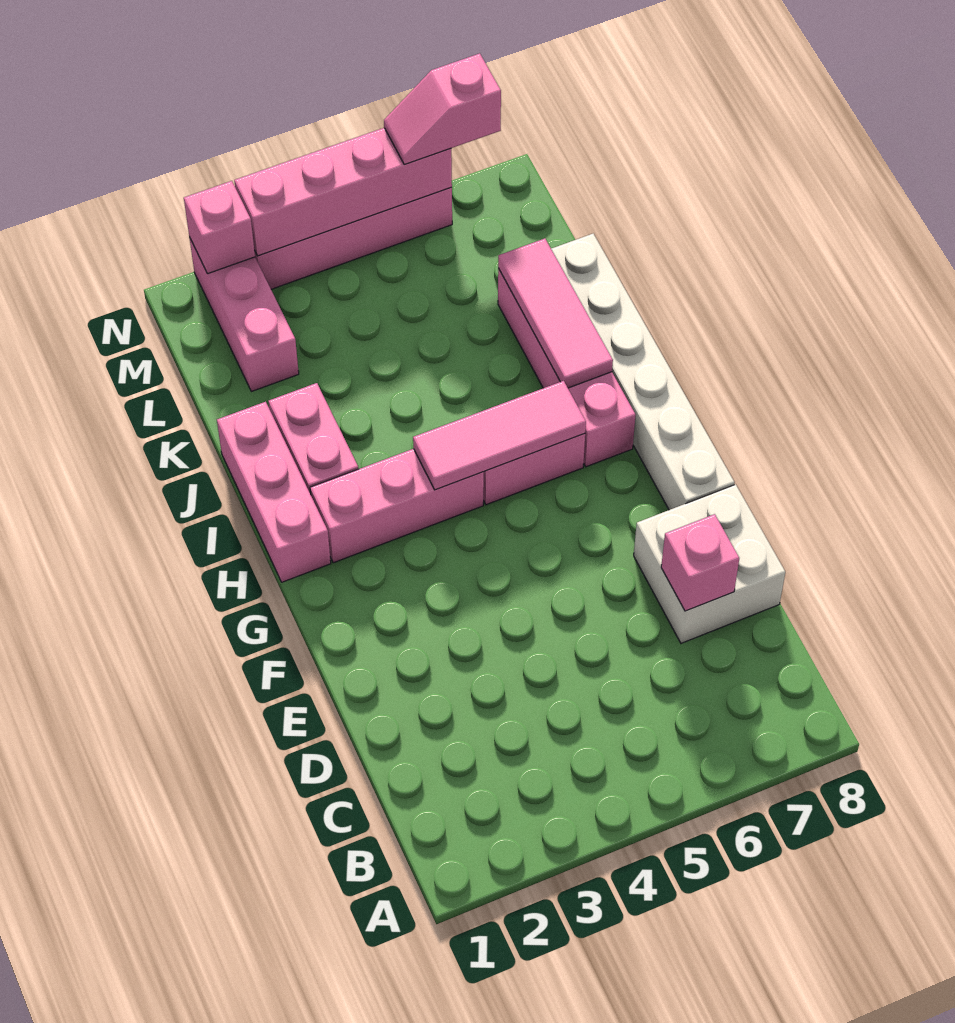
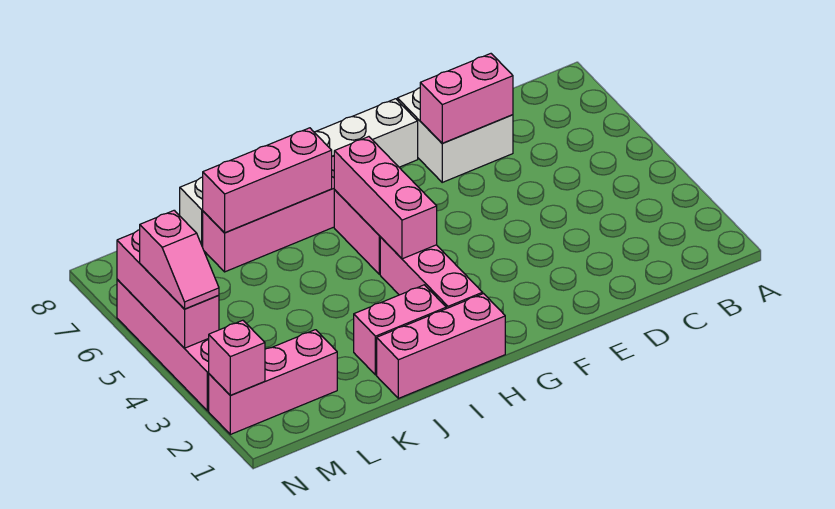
pink brick D7 level 2 -> pink brick D7:E7 level 2
pink tile H4:H6 level 2 -> pink brick H4:H6 level 2
pink tile I7:K7 level 2 -> pink brick I7:K7 level 2
pink brick N3:N6 level 2 -> pink brick N4:N6 level 2
pink slope N6:N7 level 3 top 7 -> pink slope N4:N5 level 3 top 5

